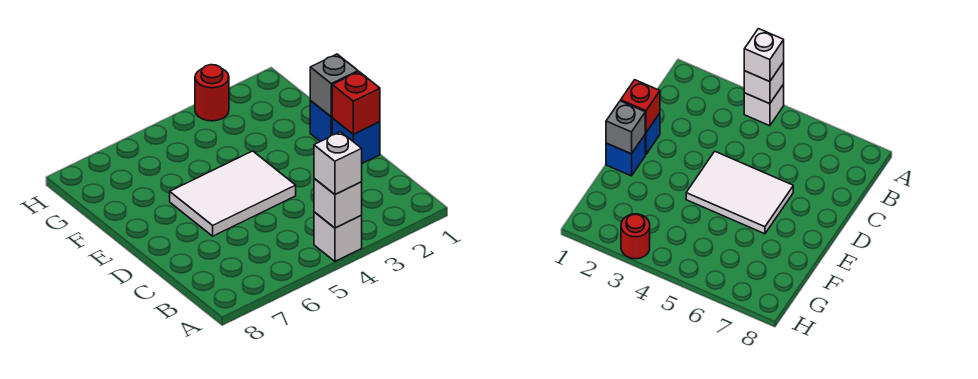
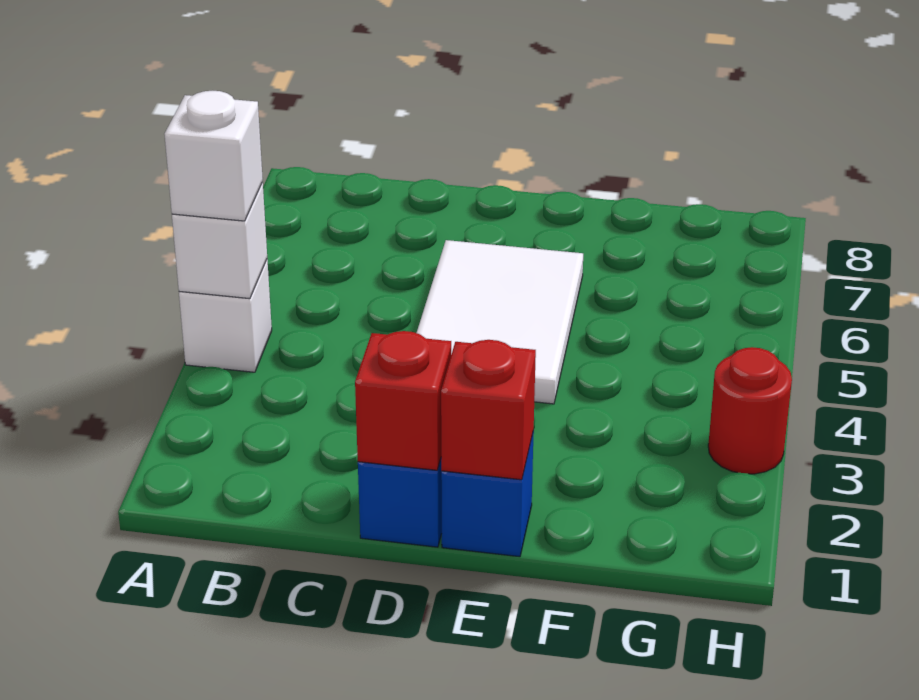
grey brick E1 level 2 -> red brick E1 level 2

